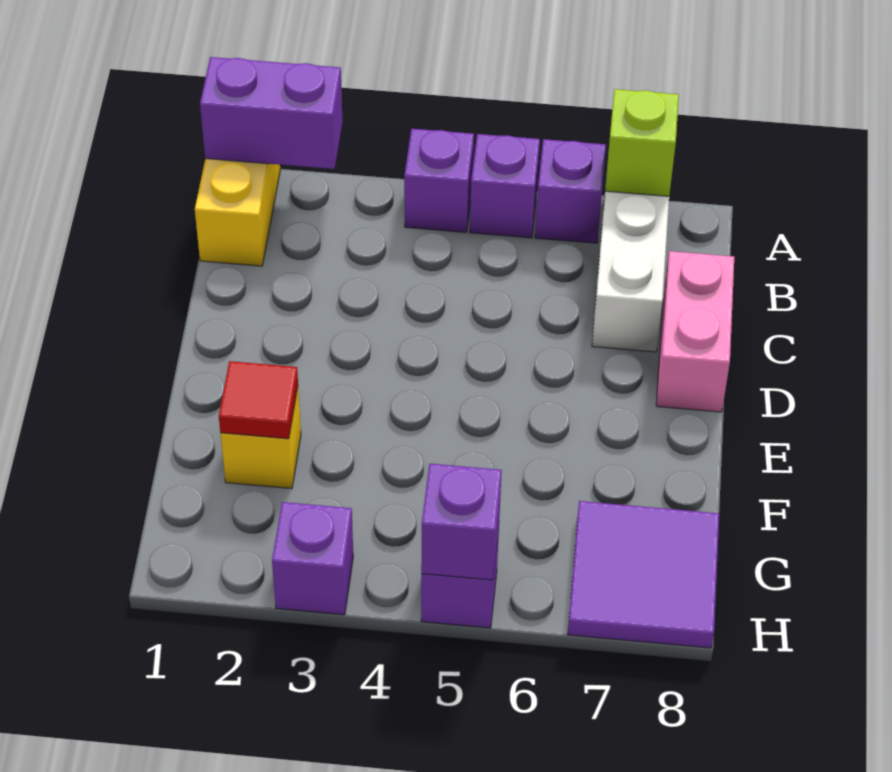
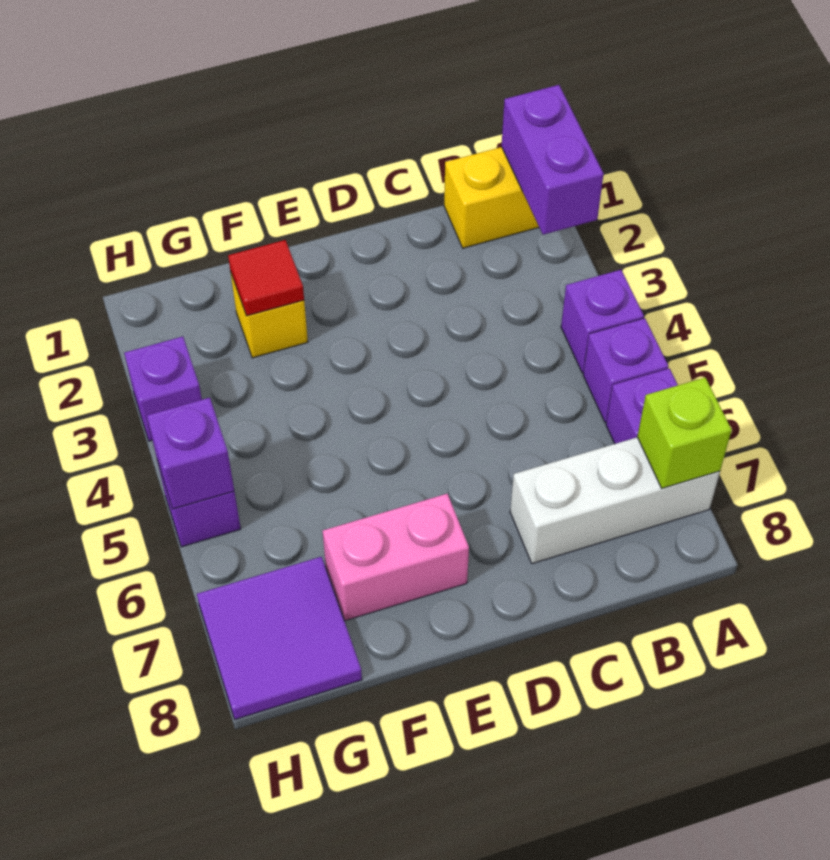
pink brick C8:D8 level 1 -> pink brick E7:F7 level 1

